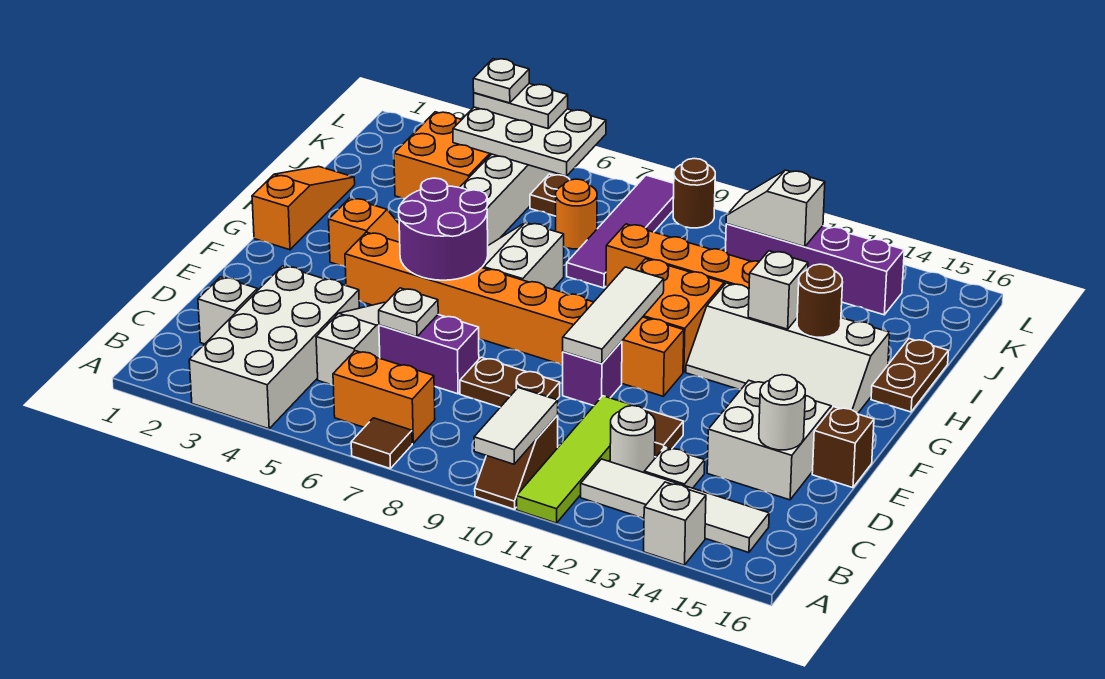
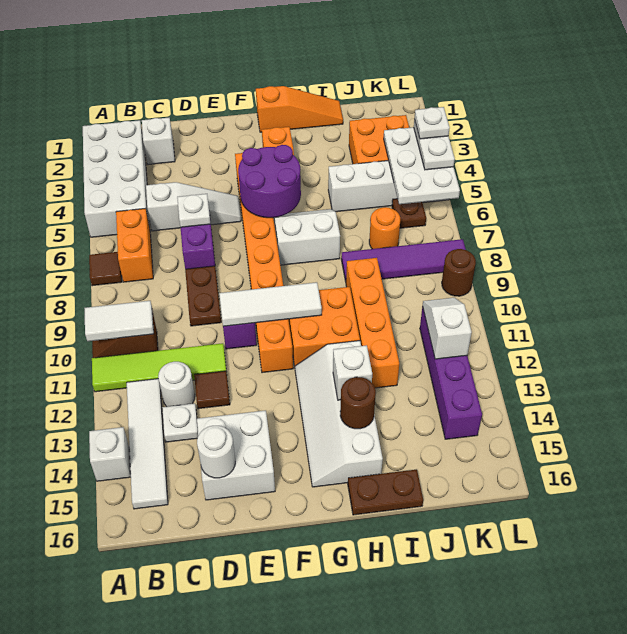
white brick A3:D4 level 1 -> white brick A2:B5 level 1
brown brick E16 level 1 -> none

